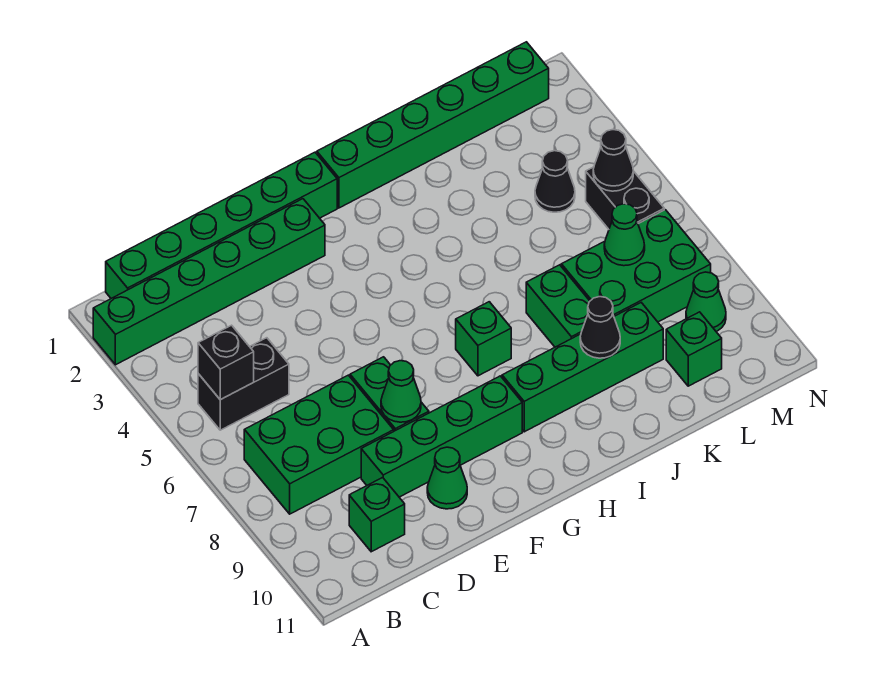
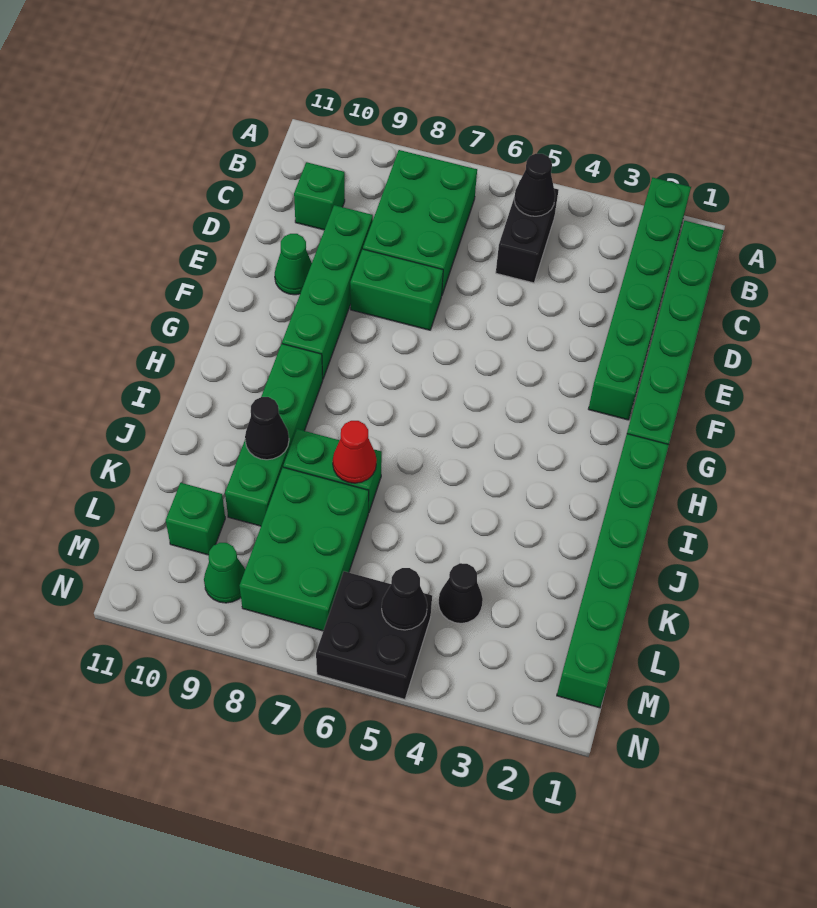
black brick B5 level 2 -> black cone B5 level 2
green cone E8 level 2 -> none
green brick H7 level 1 -> none
none -> red cone J7 level 2
green cone L7 level 2 -> none
black brick M5:M6 level 1 -> black brick M5:N6 level 1

